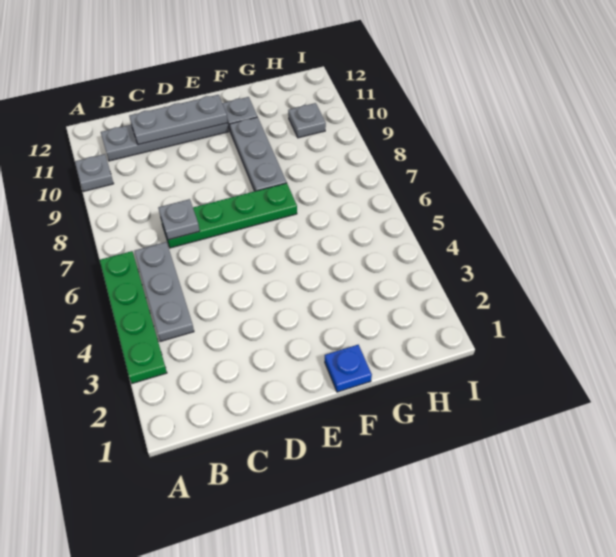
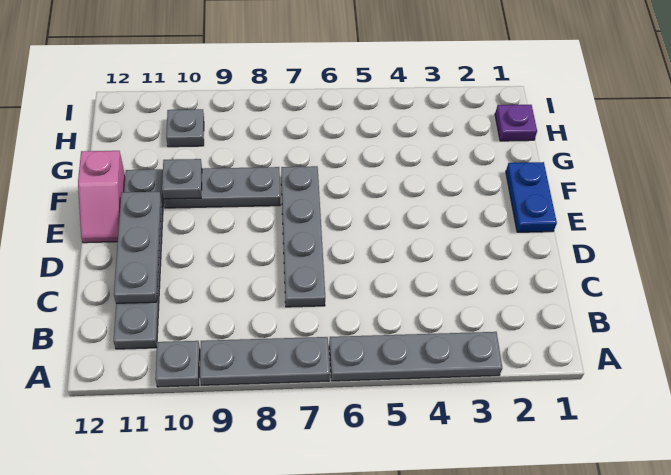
green plate A3:A6 level 1 -> grey plate A3:A6 level 1
grey plate B4:B6 level 1 -> grey plate A7:A9 level 1
green plate C7:F7 level 1 -> grey plate C7:F7 level 1
grey plate C7 level 2 -> grey plate F10 level 2
none -> pink slope E12:F12 level 1 top F
blue plate F1 level 1 -> blue plate E1:F1 level 1
none -> purple plate H1 level 1

